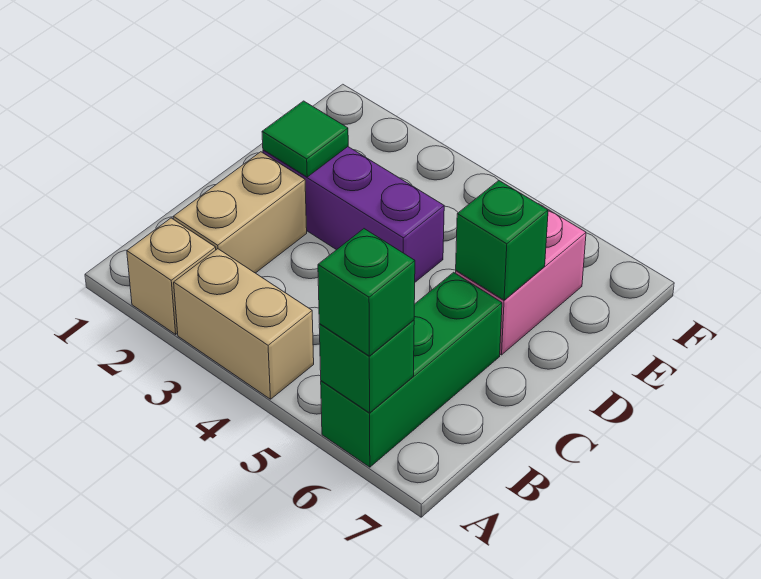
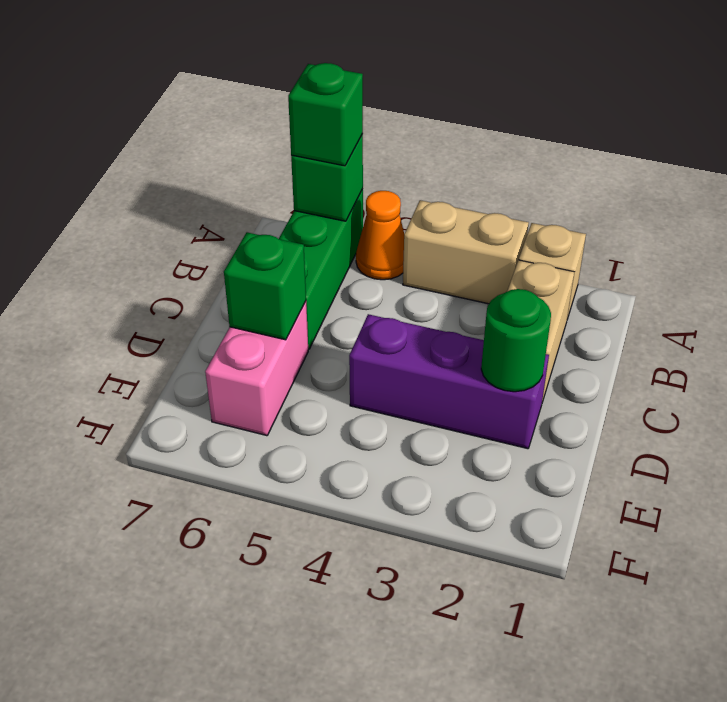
none -> orange cone A5 level 1
green tile D2 level 2 -> green round brick D2 level 2

